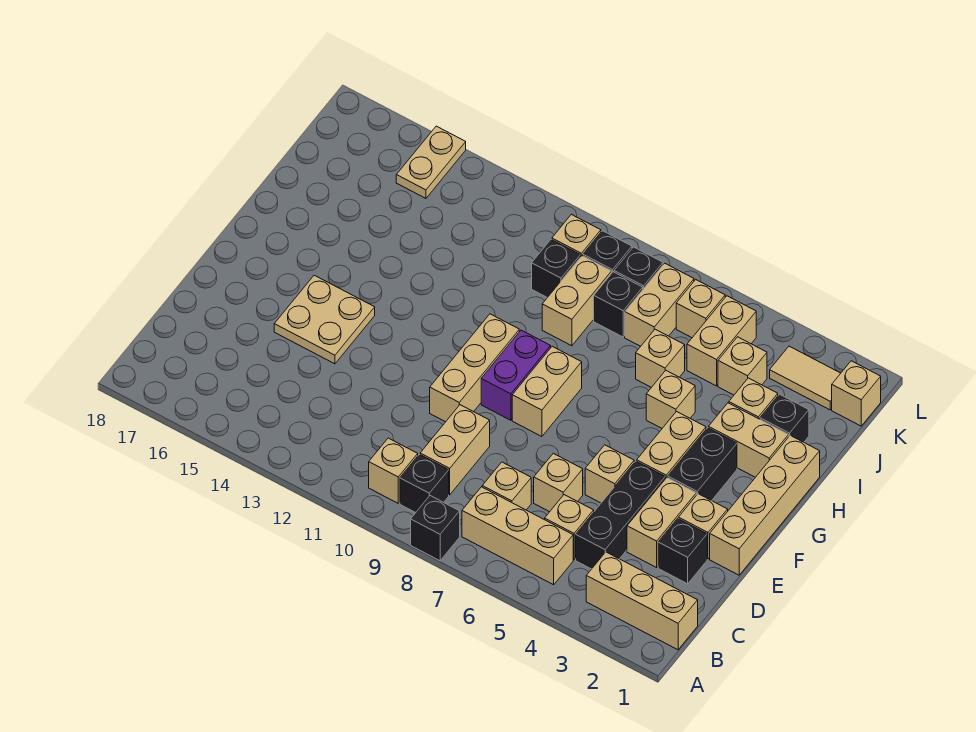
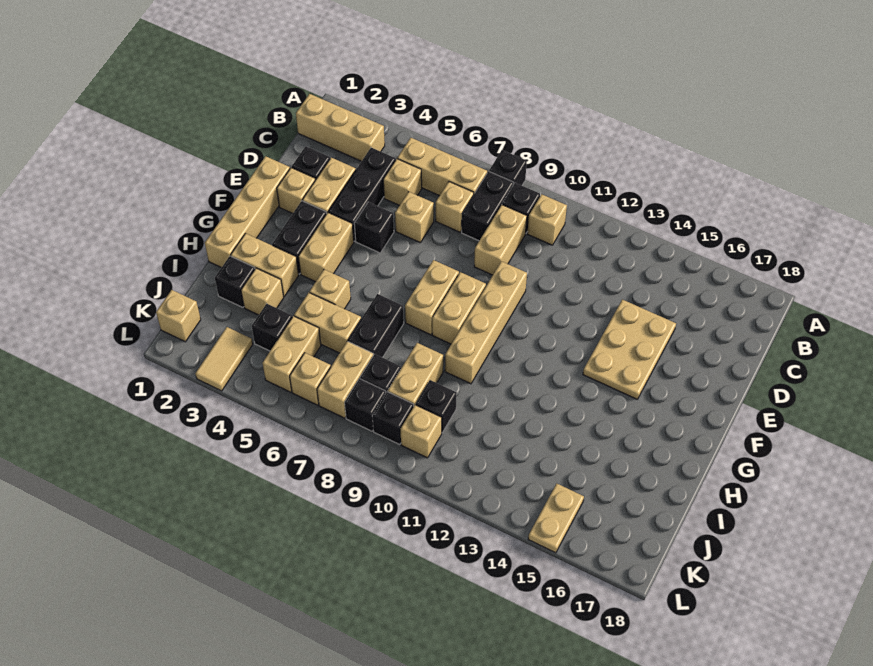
none -> black brick B8:C8 level 1
tan brick E5 level 1 -> black brick E5 level 1
tan brick E10:G10 level 1 -> tan brick E10:H10 level 1
tan plate E14:F15 level 1 -> tan plate D14:F15 level 1
purple brick F9:G9 level 1 -> tan brick F9:G9 level 1
none -> black brick H7:I7 level 1
tan brick I6 level 1 -> tan brick I5:I6 level 1
tan brick J4 level 1 -> black brick J4 level 1
tan tile K2:K3 level 1 -> tan tile K3:L3 level 1

